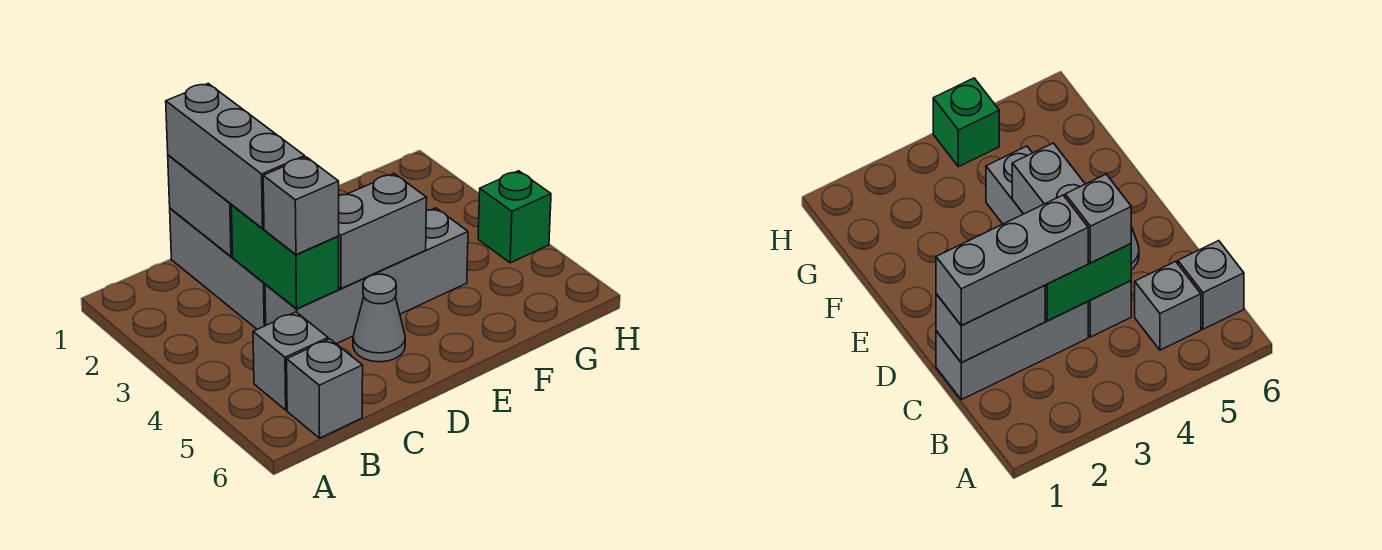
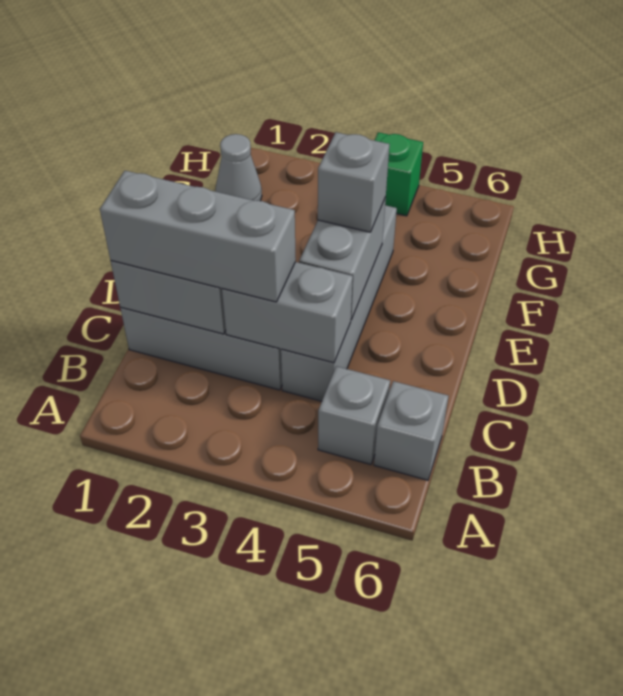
green brick C3:C4 level 2 -> grey brick C3:C4 level 2
grey brick C4 level 3 -> grey brick E4 level 3
grey cone D5 level 1 -> grey cone G1 level 1

